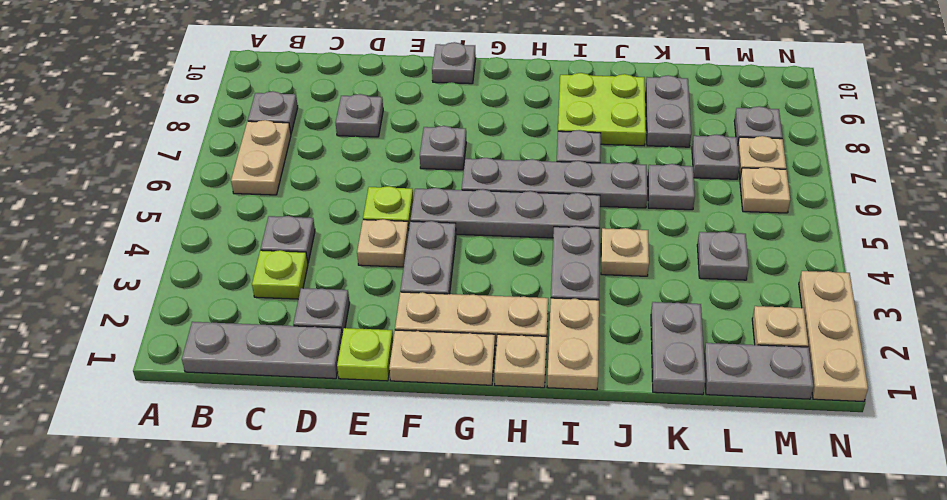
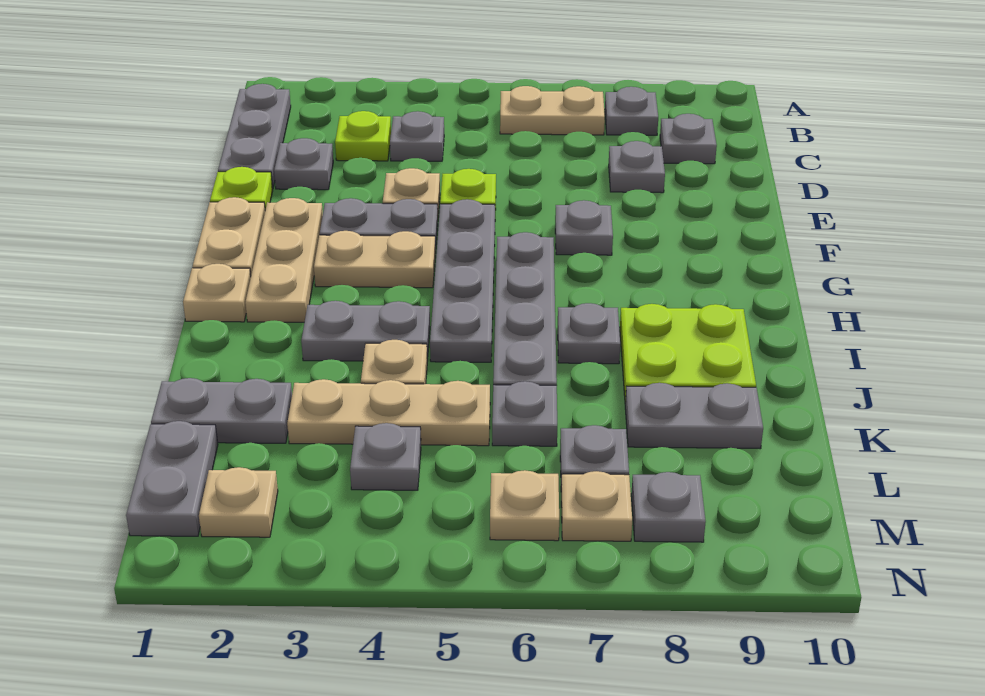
grey plate F10 level 1 -> grey plate C9 level 1
tan plate I1:I2 level 1 -> tan plate G3:G4 level 1
tan plate N1:N3 level 1 -> tan plate K3:K5 level 1

